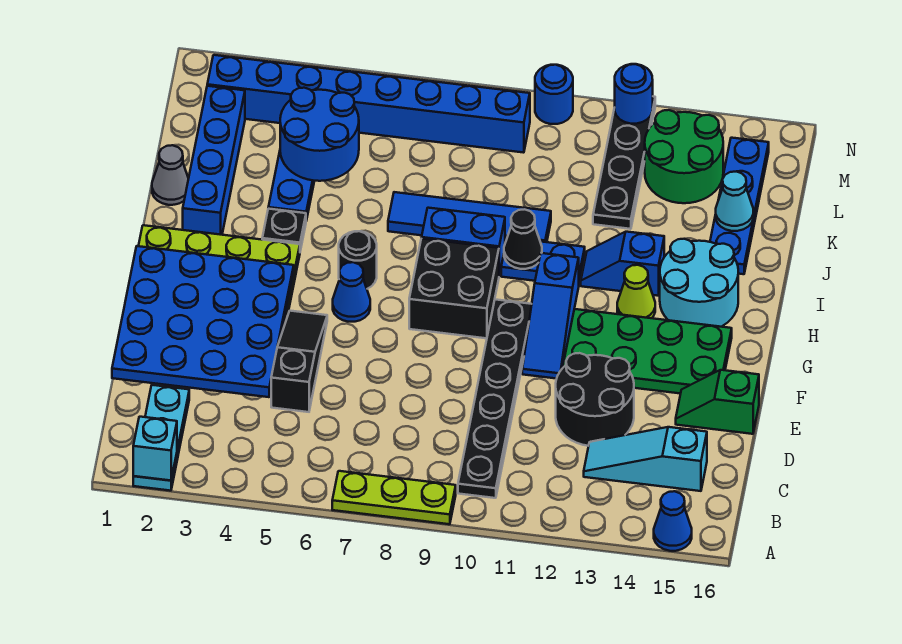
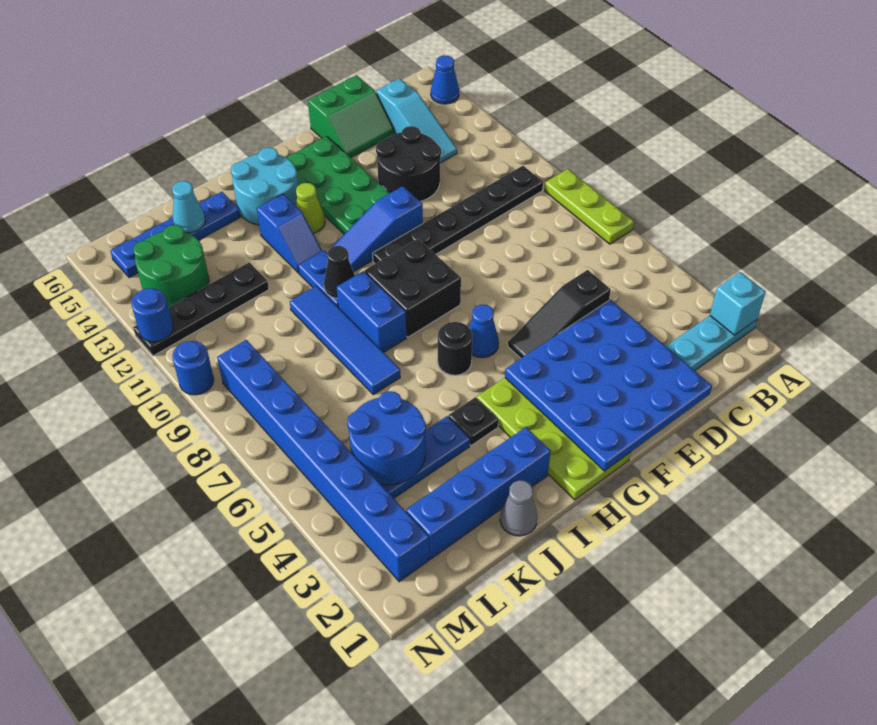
green slope E15:E16 level 1 top 16 -> green slope D15:E16 level 1 top 16
blue slope F11:H11 level 1 top H -> blue slope F11:H11 level 1 top F

